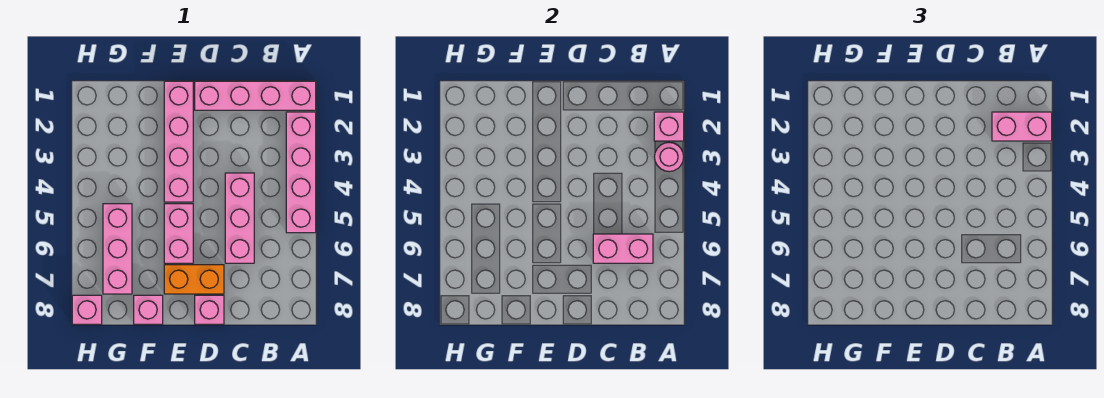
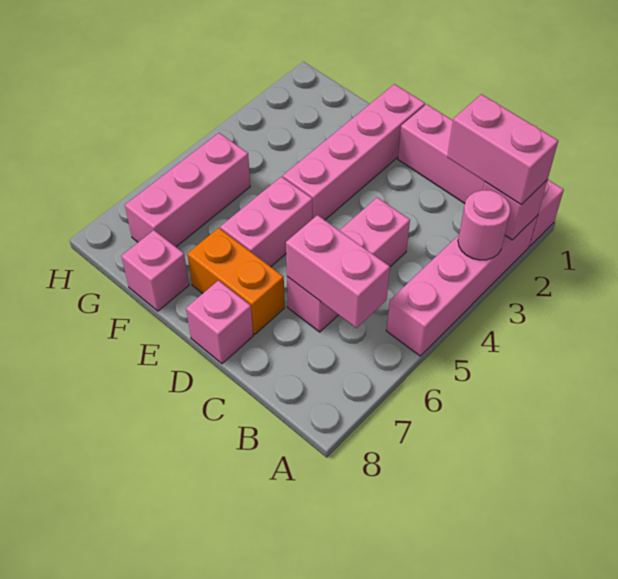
pink brick H8 level 1 -> none

